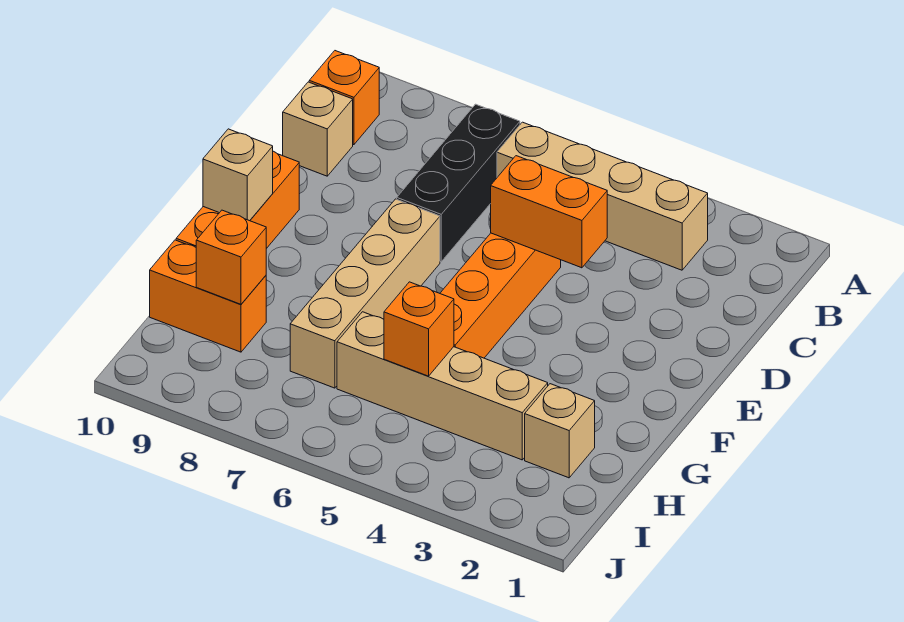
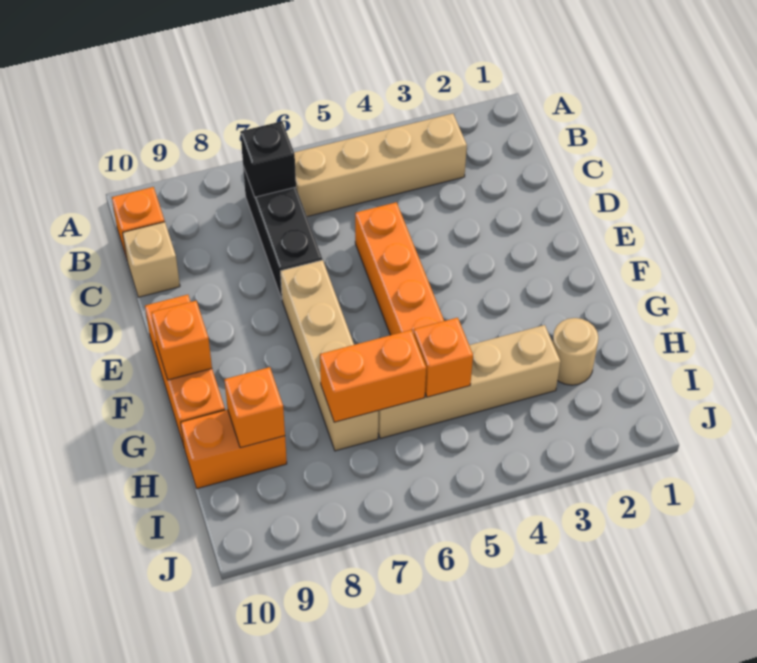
none -> black brick B7 level 2
orange brick D4:D5 level 2 -> orange brick H6:H7 level 2
tan brick F10 level 2 -> orange brick F10 level 2
tan brick H2 level 1 -> tan round brick H2 level 1

